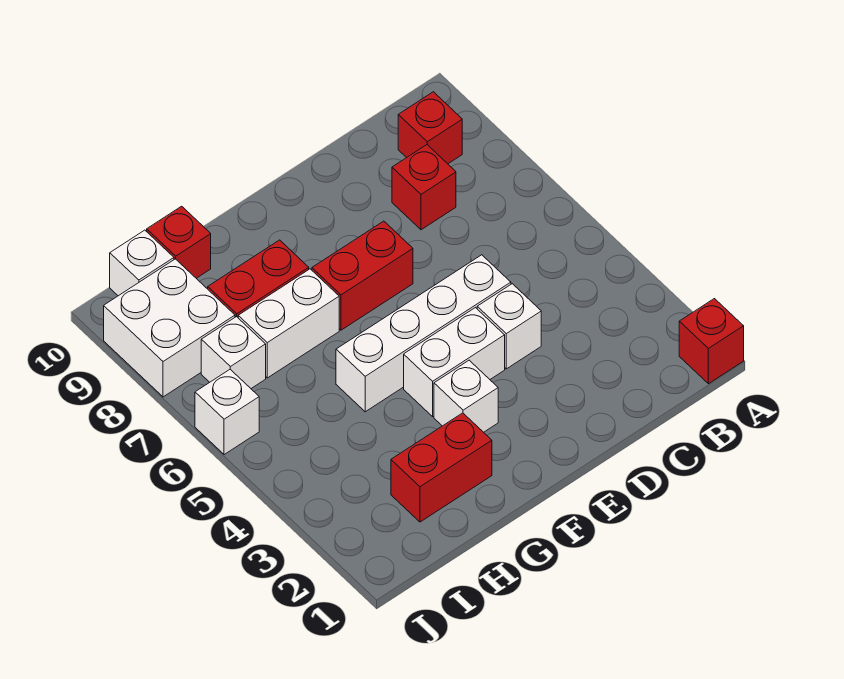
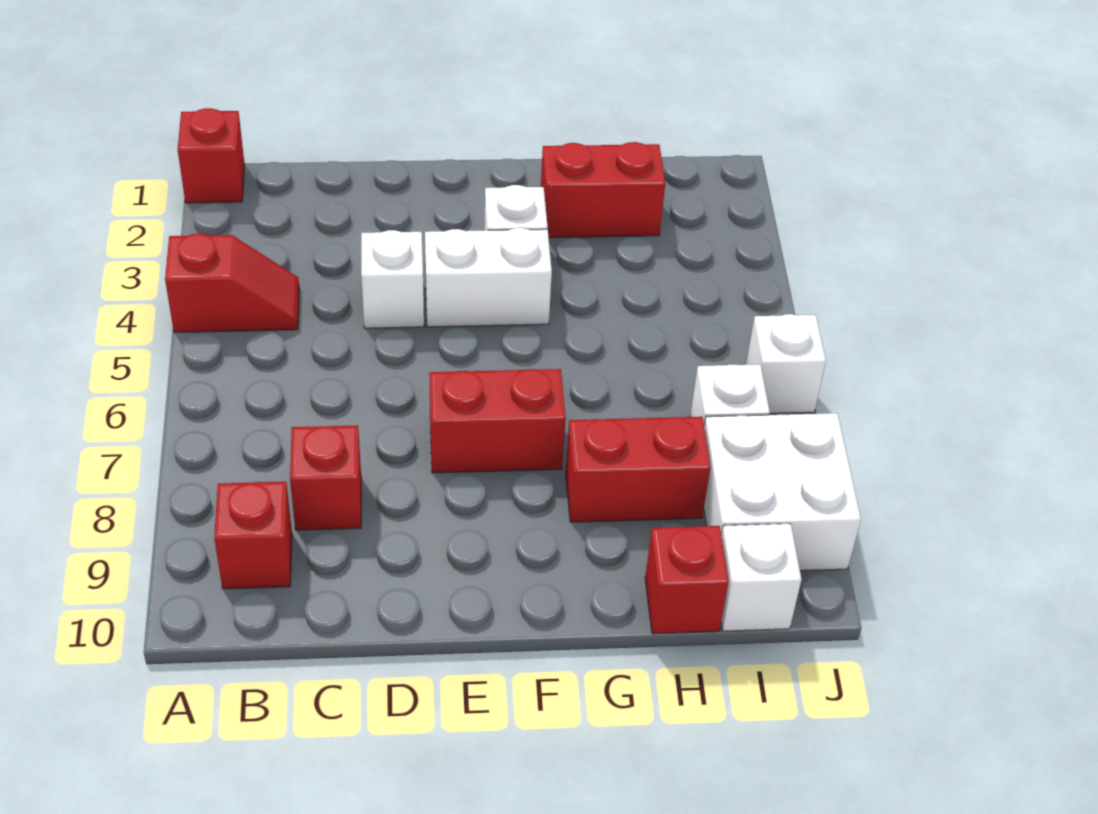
none -> red slope A4:B4 level 1 top A
white brick D5:G5 level 1 -> none
white brick G7:H7 level 1 -> none

